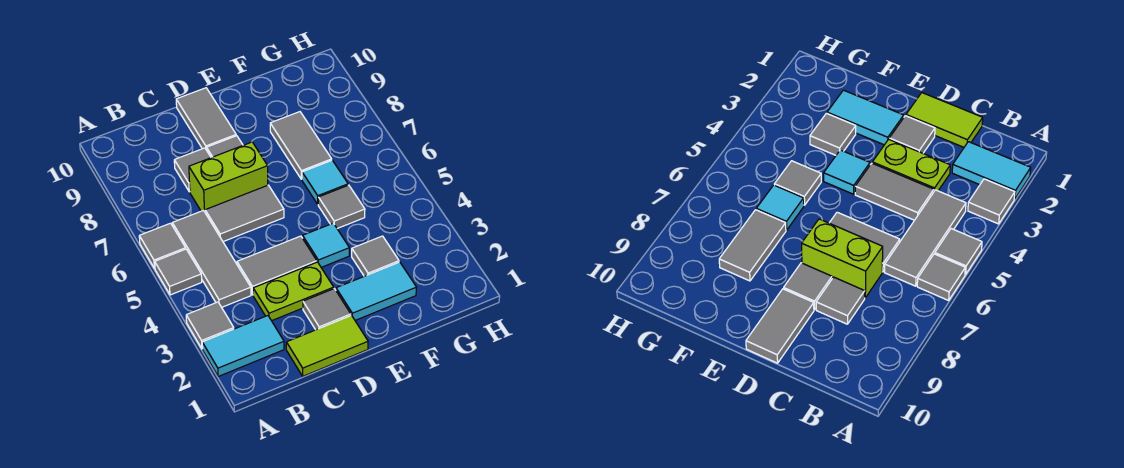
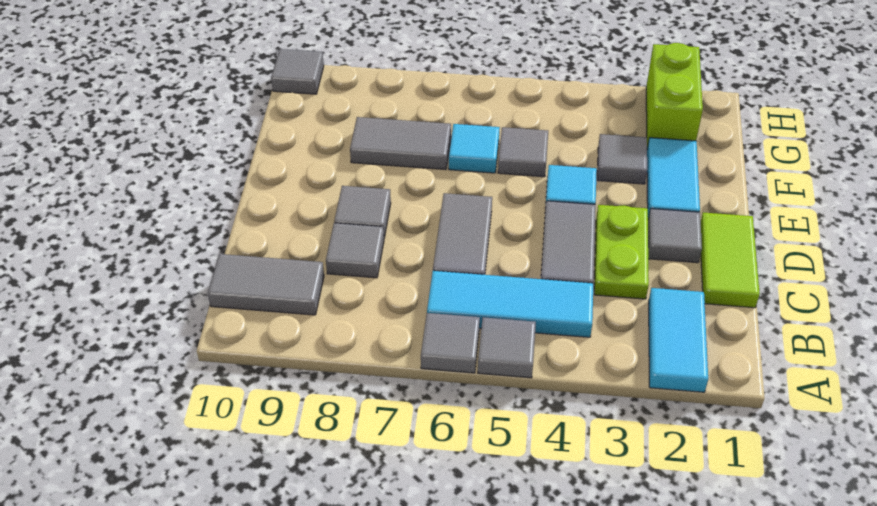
grey tile A3 level 1 -> grey tile H10 level 1
grey tile B4:B6 level 1 -> cyan tile B4:B6 level 1
lime brick C7:D7 level 1 -> lime brick G2:H2 level 1
grey tile D9:D10 level 1 -> grey tile B9:B10 level 1

